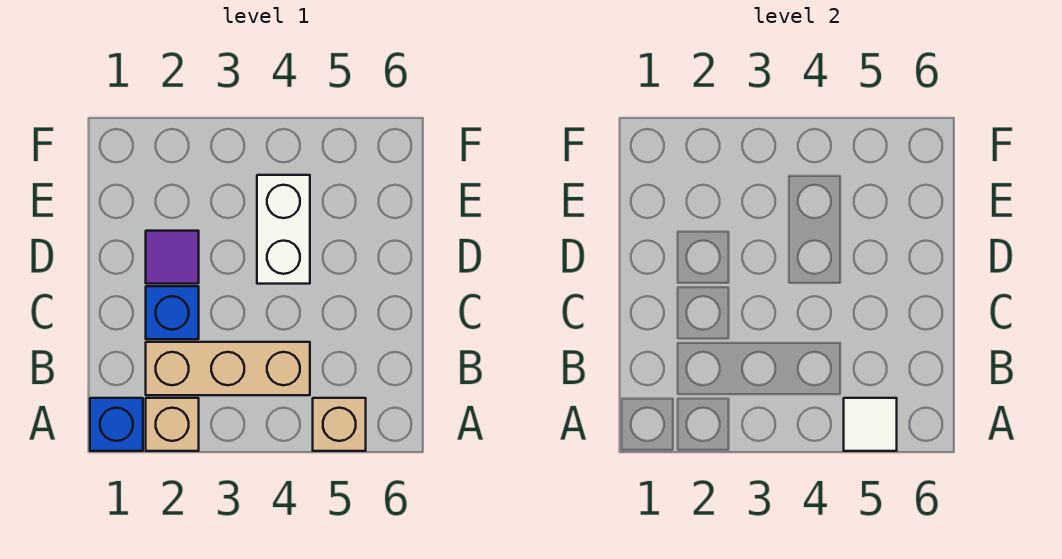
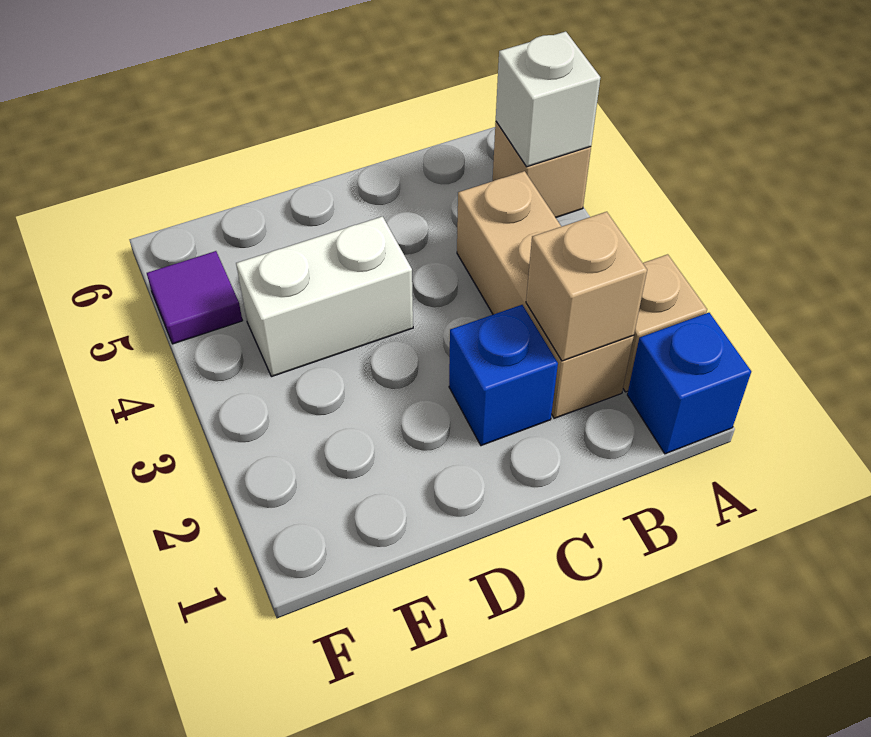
white tile A5 level 2 -> white brick A5 level 2
none -> tan brick B2 level 2
purple tile D2 level 1 -> purple tile F5 level 1

